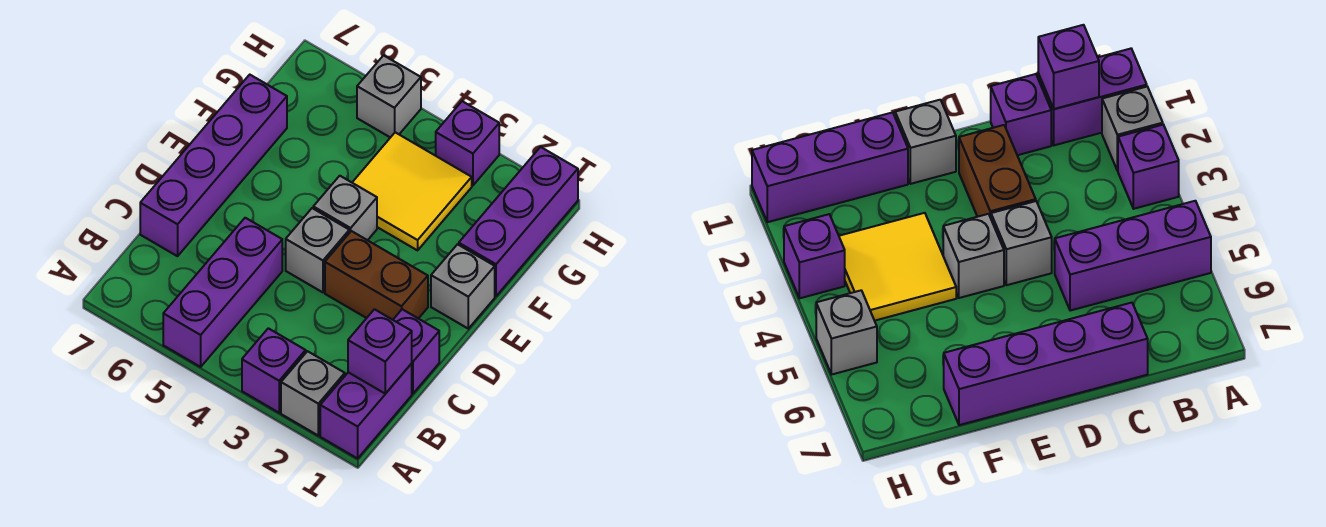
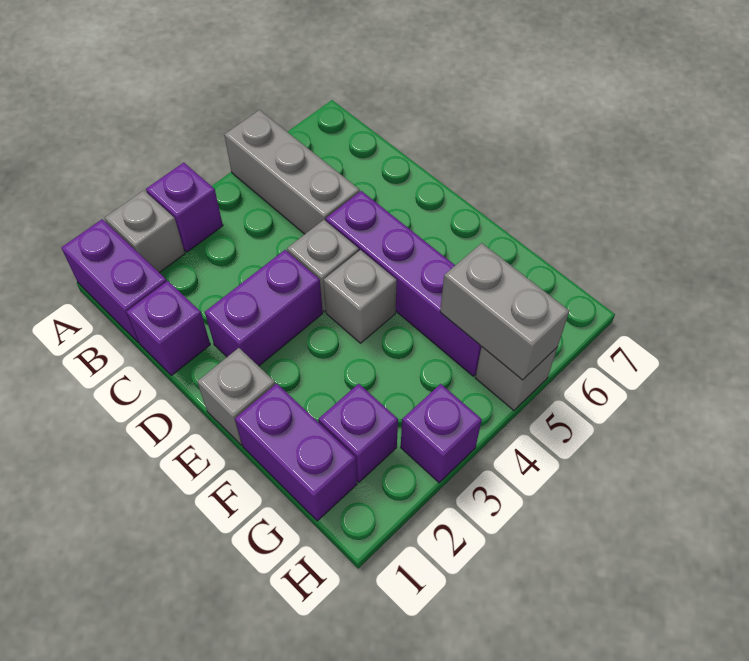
purple brick A5:C5 level 1 -> grey brick A5:C5 level 1
purple brick B1 level 2 -> purple brick G2 level 1
purple brick C7:F7 level 1 -> purple brick D5:G5 level 1
brown brick D2:D3 level 1 -> purple brick D2:D3 level 1
purple brick F1:H1 level 1 -> purple brick F1:G1 level 1
yellow tile F3:G4 level 1 -> none
none -> grey brick G5:H5 level 2

